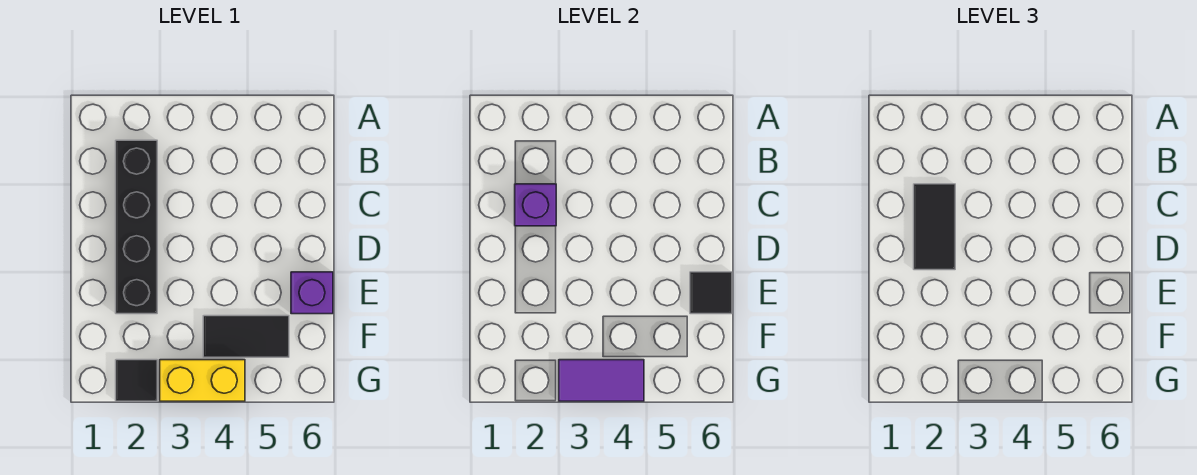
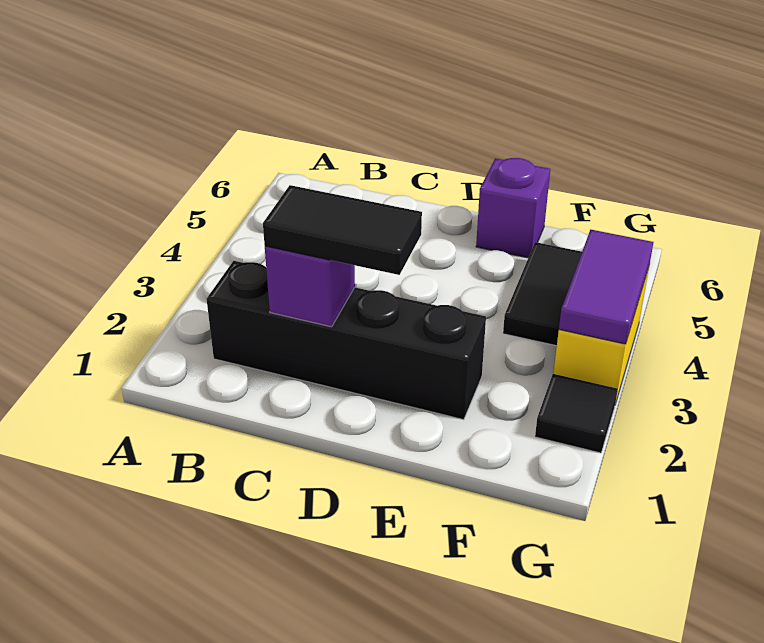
black tile E6 level 2 -> none

